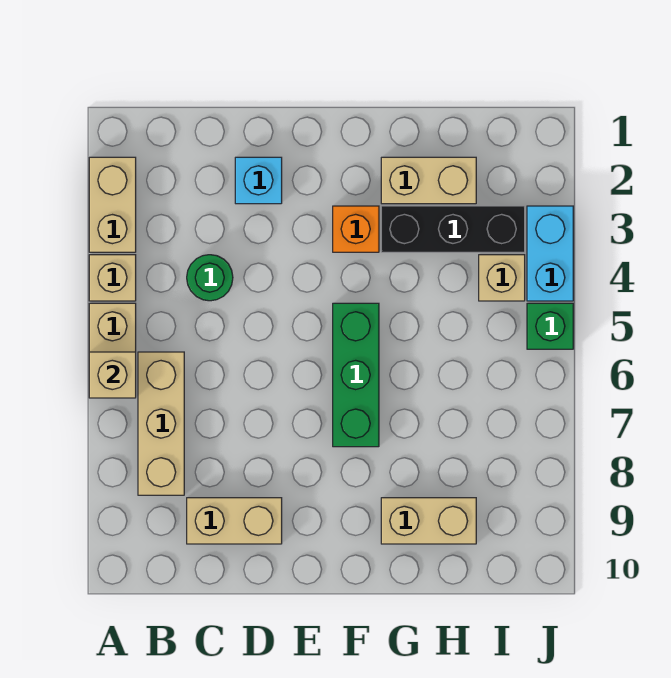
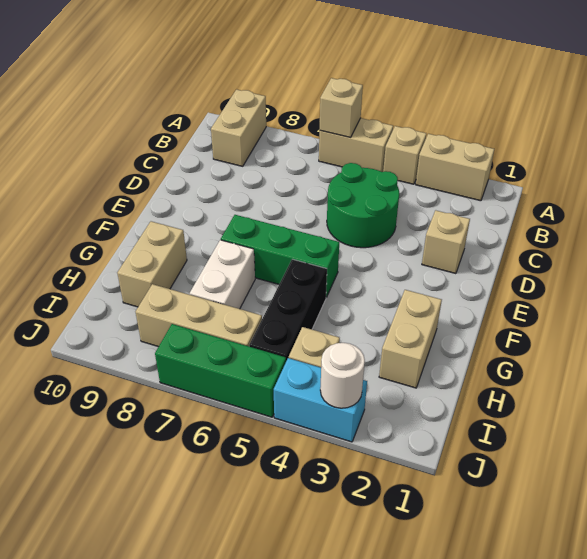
tan brick B6:B8 level 1 -> tan brick I6:I8 level 1
green round brick C4 level 1 -> green round brick C4:D5 level 1
tan brick C9:D9 level 1 -> tan brick A9:B9 level 1
cyan brick D2 level 1 -> tan brick D2 level 1
orange brick F3 level 1 -> none
black brick G3:I3 level 1 -> black brick G5:I5 level 1
none -> white brick G7:H7 level 1
none -> white round brick J3 level 2
green brick J5 level 1 -> green brick J5:J7 level 1

